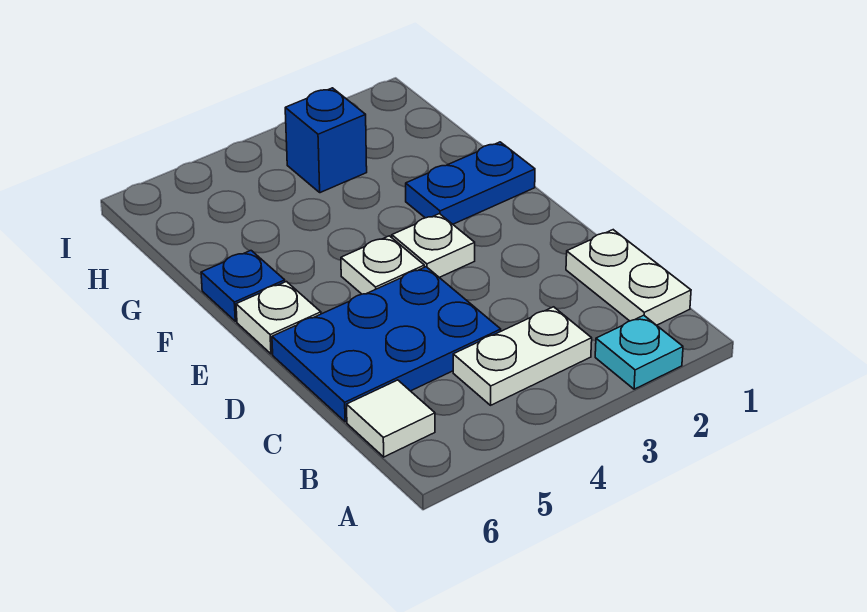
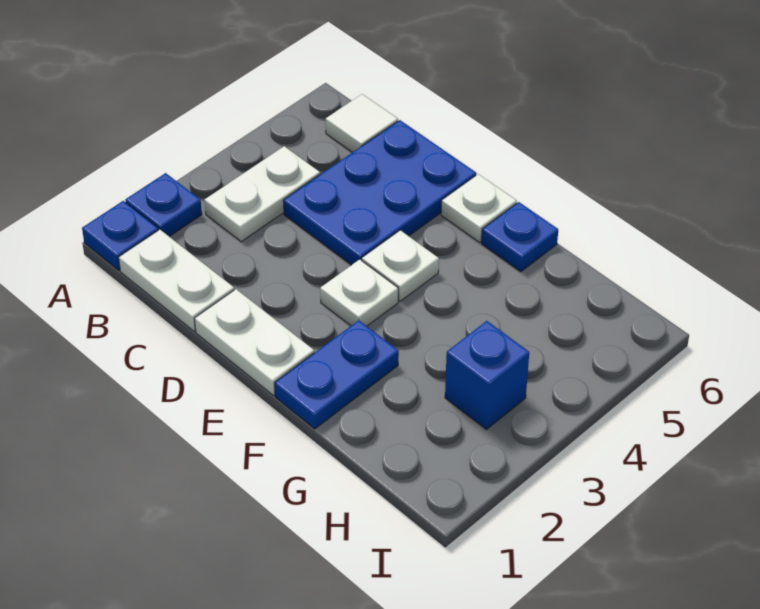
none -> blue plate A1 level 1
cyan plate A2 level 1 -> blue plate A2 level 1
none -> white plate D1:E1 level 1

